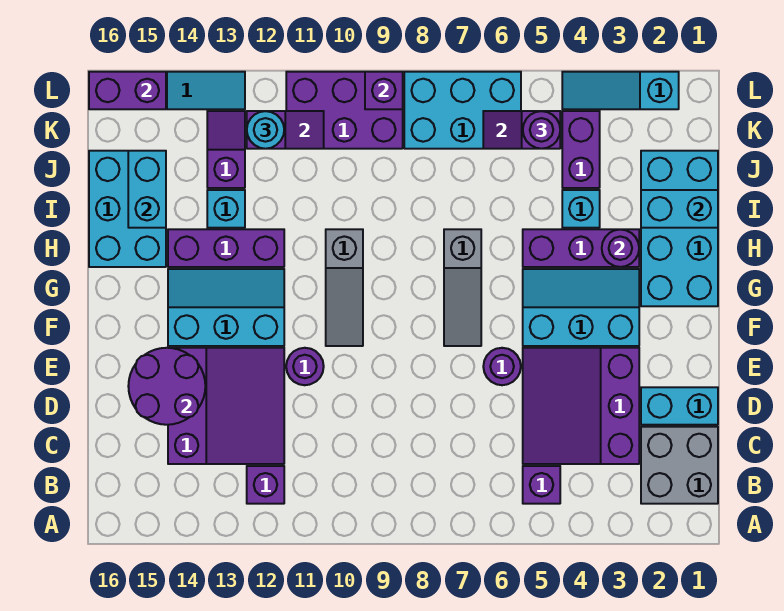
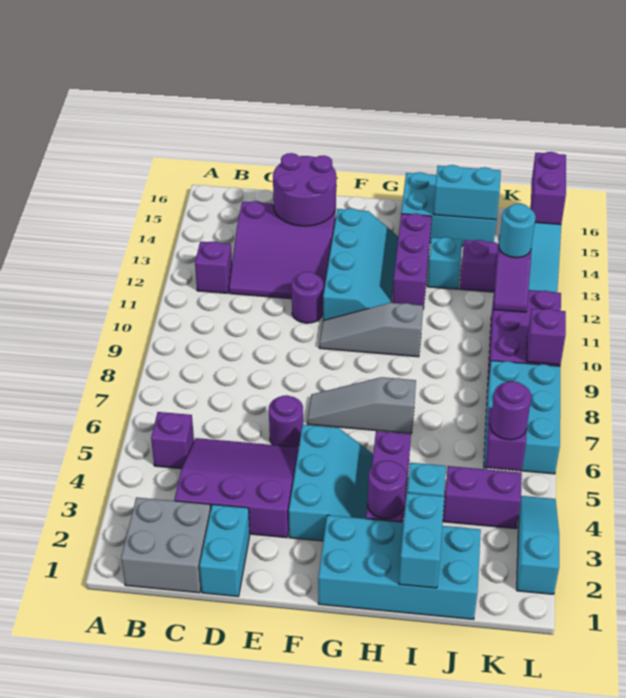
cyan slope F12:G14 level 1 top F -> cyan slope F11:G14 level 1 top F

